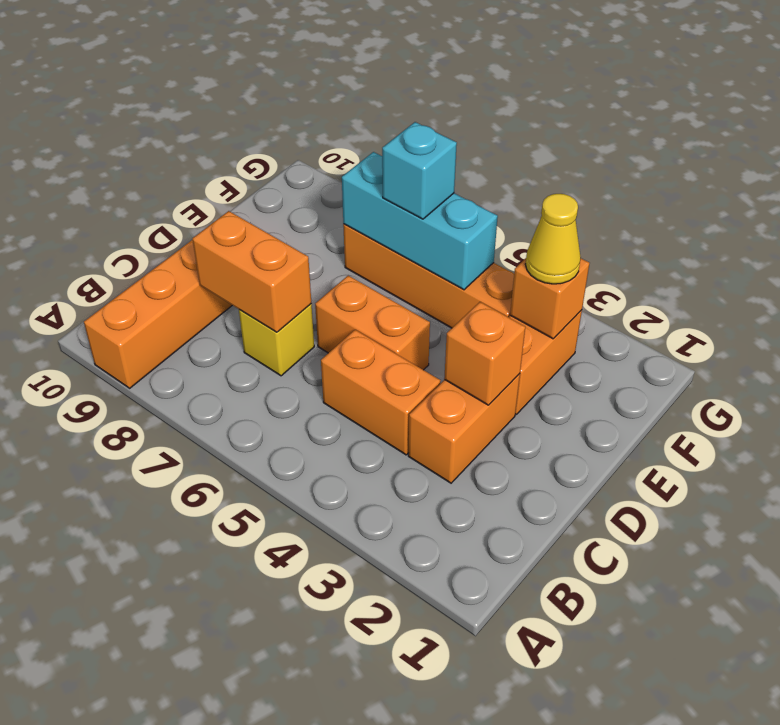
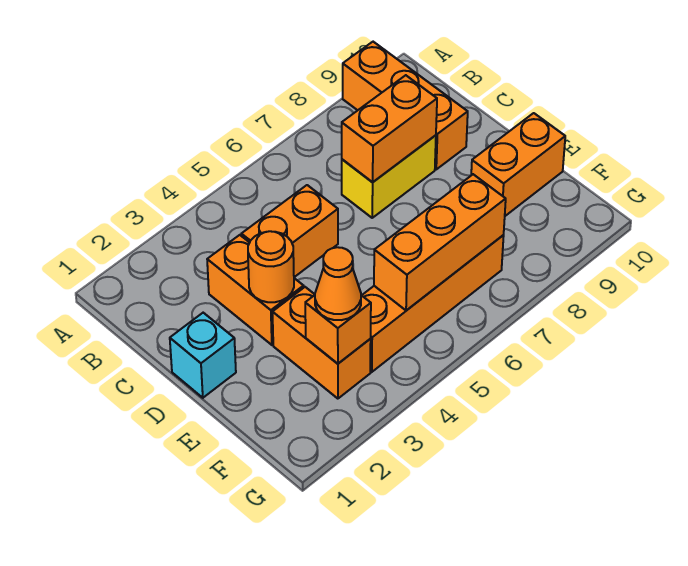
yellow brick C7 level 1 -> yellow brick C7:C8 level 1
orange brick D3 level 2 -> orange round brick D3 level 2
orange brick D5:D6 level 1 -> orange brick E9:E10 level 1
yellow cone F3 level 3 -> orange cone F3 level 3
cyan brick F5:F7 level 2 -> orange brick F5:F7 level 2
cyan brick F6 level 3 -> cyan brick D1 level 1

